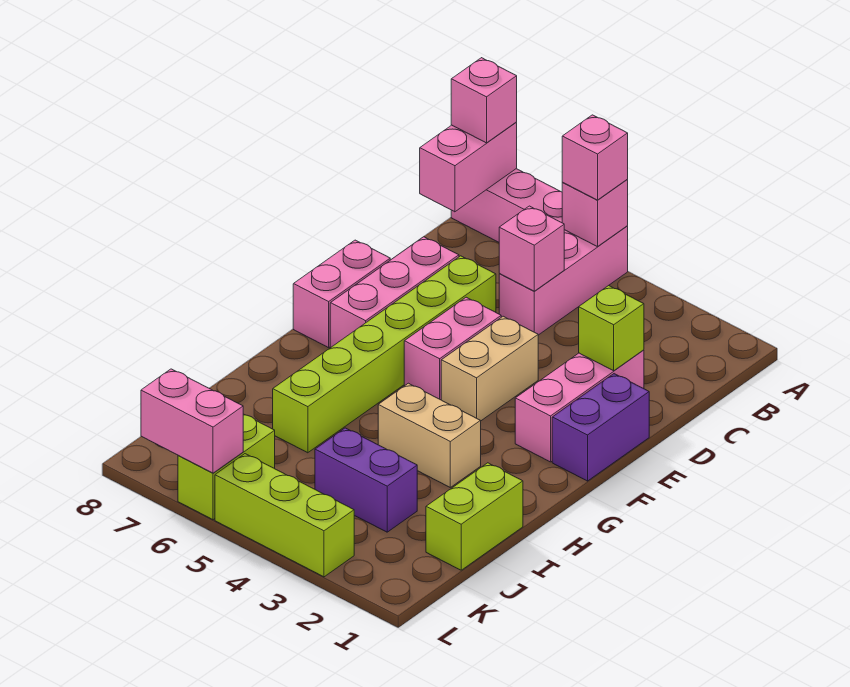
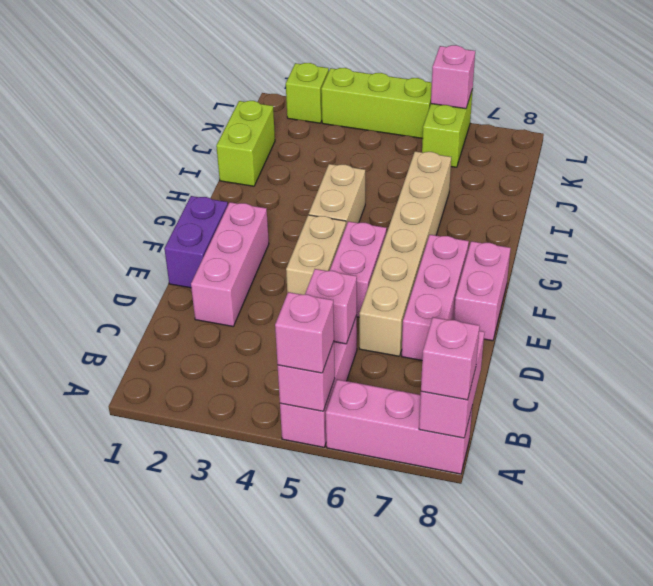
lime brick D2 level 2 -> lime brick L2 level 1
lime brick D6:I6 level 1 -> tan brick D6:I6 level 1
tan brick H3:H4 level 1 -> tan brick G4:H4 level 1
purple brick J3:J4 level 1 -> none
pink brick L6:L7 level 2 -> pink brick L6 level 2

